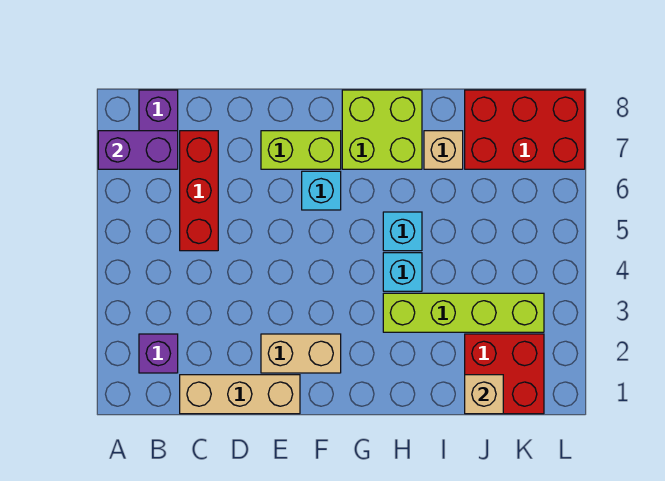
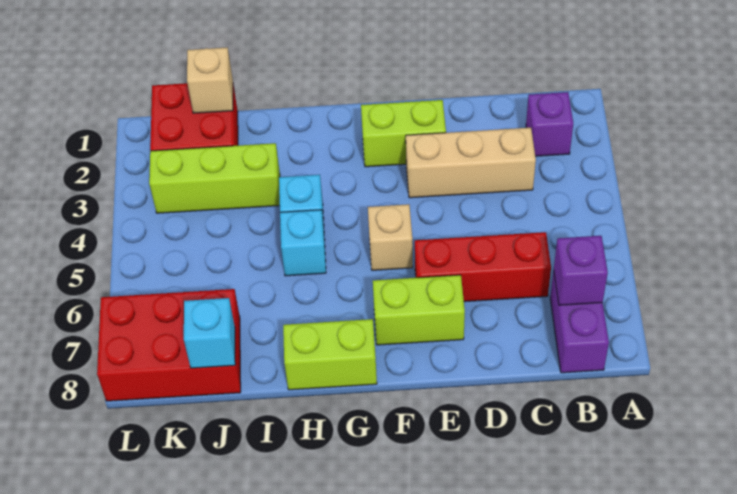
purple brick A7:B7 level 2 -> purple brick B7 level 2
tan brick C1:E1 level 1 -> tan brick C3:E3 level 1
red brick C5:C7 level 1 -> red brick C6:E6 level 1
tan brick E2:F2 level 1 -> lime brick E2:F2 level 1
cyan brick F6 level 1 -> cyan brick J8 level 2
lime brick G7:H8 level 1 -> lime brick G8:H8 level 1
lime brick H3:K3 level 1 -> lime brick I3:K3 level 1
tan brick I7 level 1 -> tan brick F5 level 1

